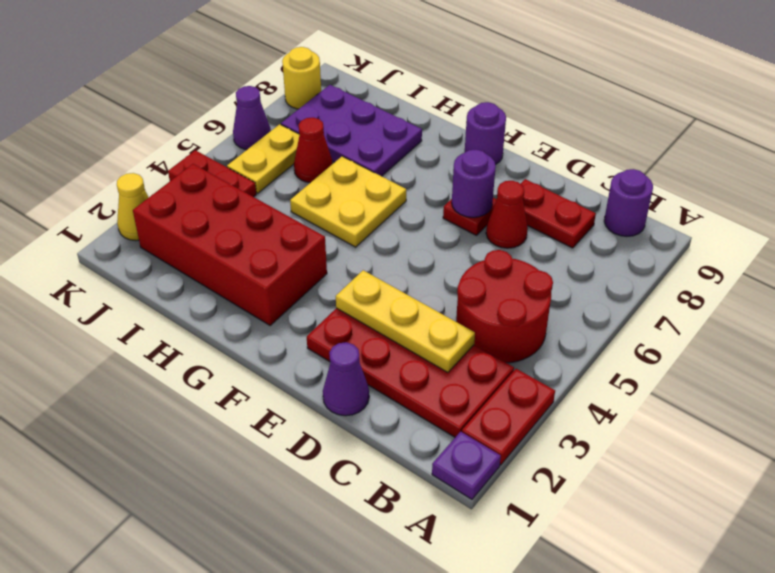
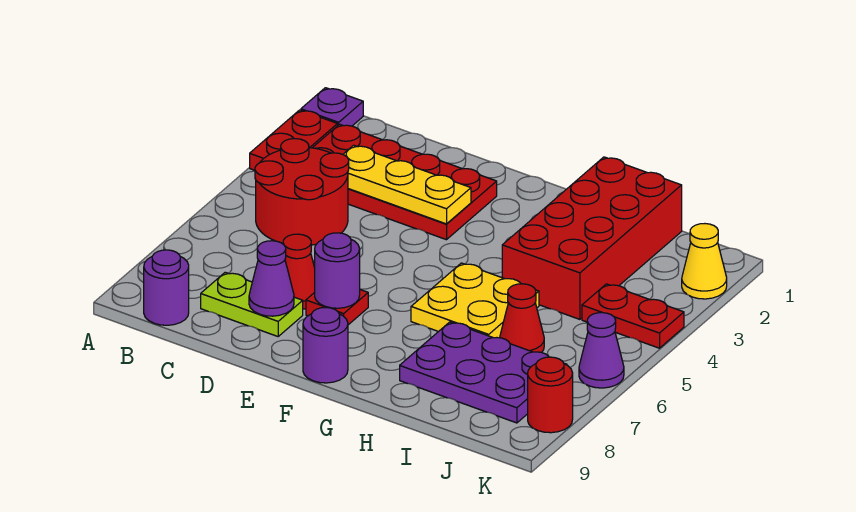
red plate C8:D8 level 1 -> lime plate C8:D8 level 1
purple cone D1 level 1 -> purple cone D8 level 2
red brick G2:J3 level 1 -> red brick H1:I4 level 1
yellow plate J5:J6 level 1 -> none
yellow round brick K8 level 1 -> red round brick K8 level 1

